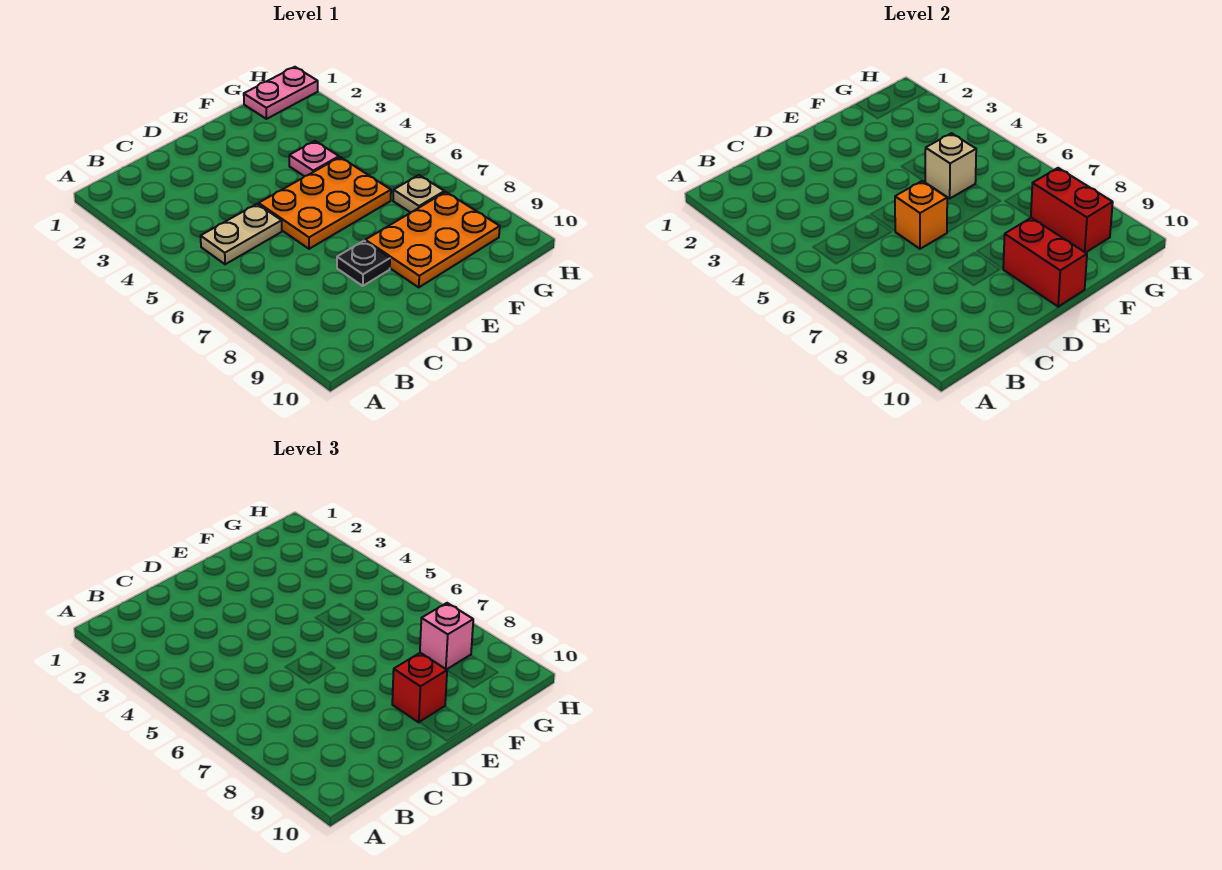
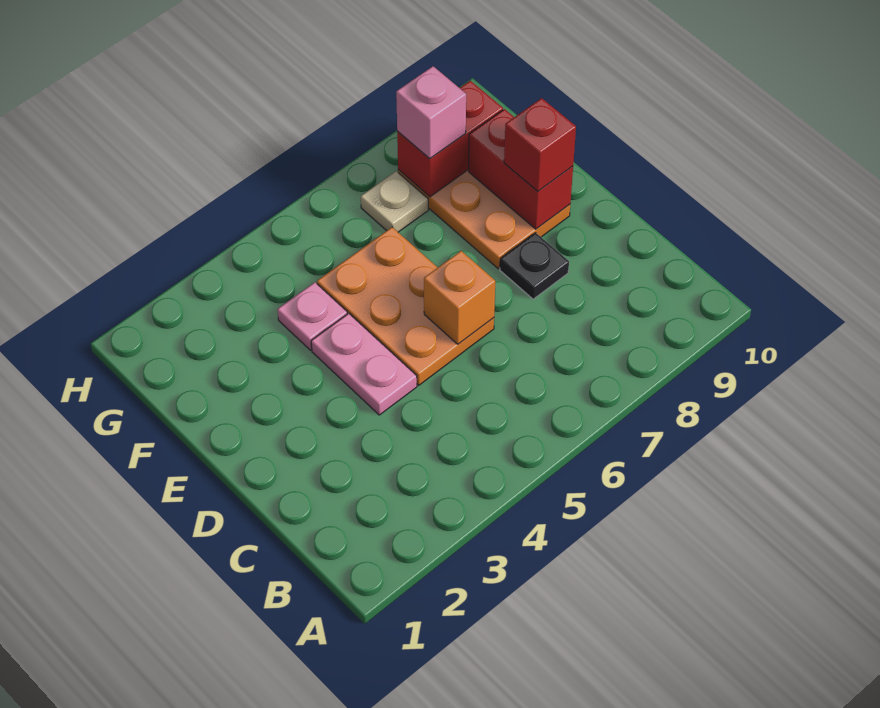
tan plate B5:C5 level 1 -> none
red brick E9:E10 level 2 -> red brick E9:F9 level 2
tan brick F5 level 2 -> none
pink plate G1:H1 level 1 -> pink plate D4:E4 level 1

